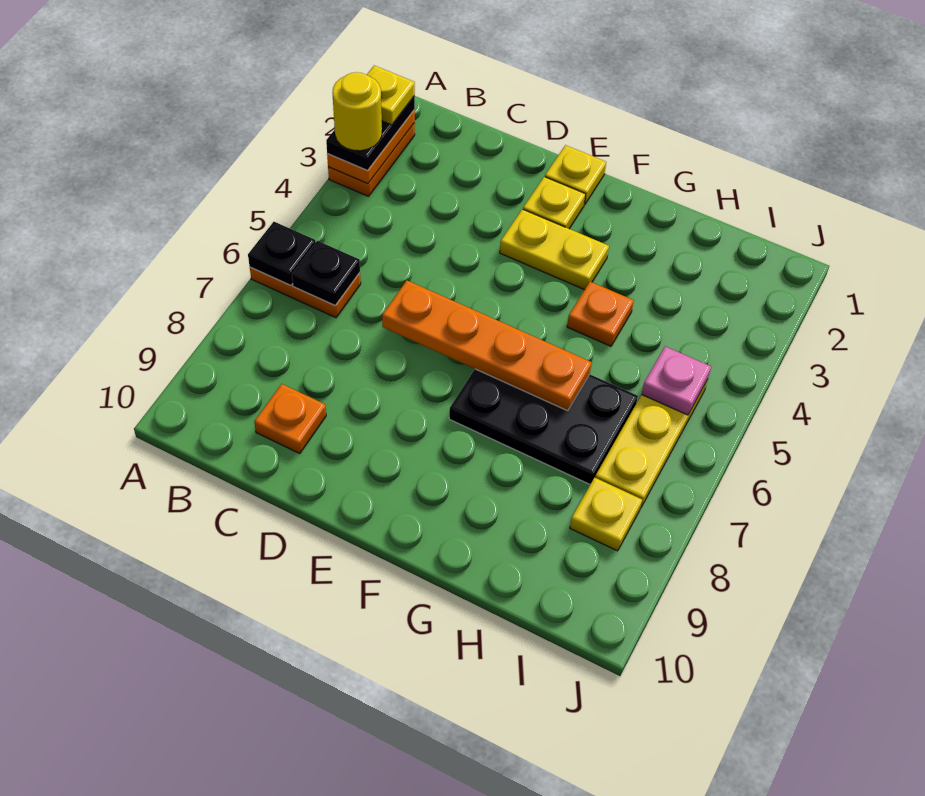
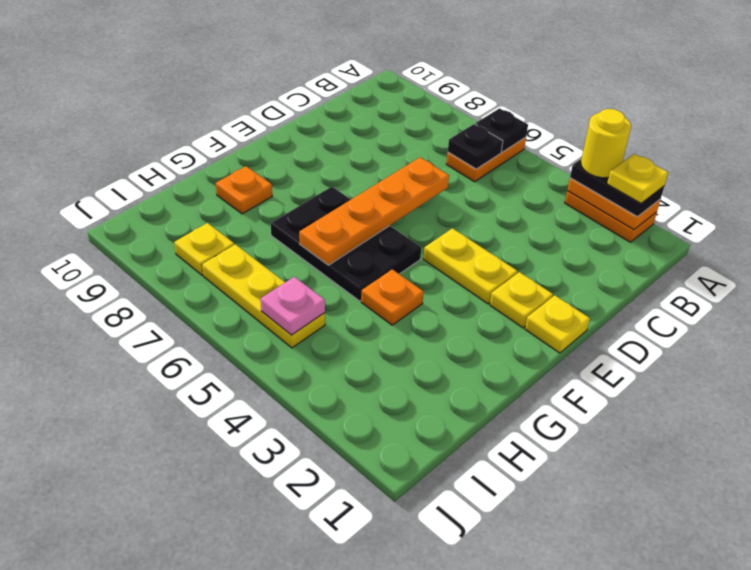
orange plate C9 level 1 -> orange plate G9 level 1
yellow plate E3:F3 level 1 -> yellow plate E3:E4 level 1
black plate F6:H7 level 1 -> black plate F5:G7 level 1

